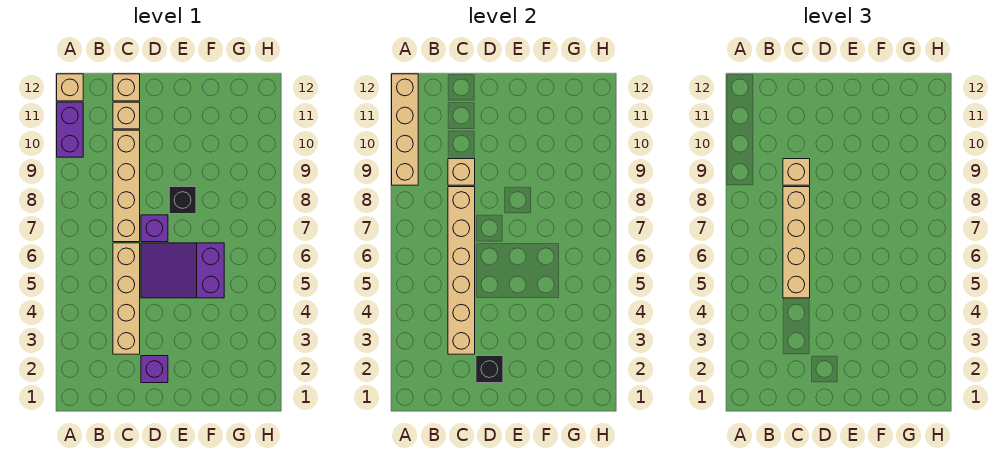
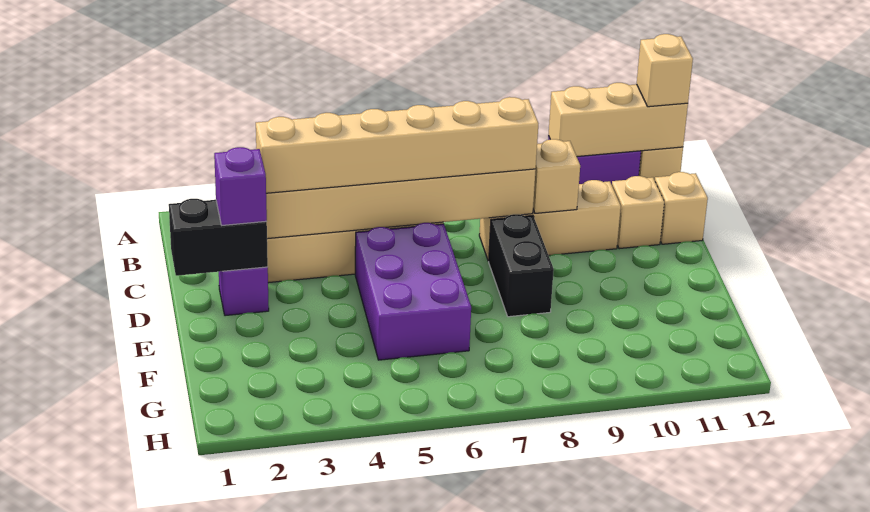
tan brick A9:A12 level 2 -> tan brick A10:A12 level 2
tan brick C5:C8 level 3 -> tan brick C3:C8 level 3
tan brick C7:C10 level 1 -> tan brick C8:C10 level 1
tan brick C9 level 3 -> tan brick A12 level 3
black brick D2 level 2 -> black brick D1:D2 level 2
purple slope D5:F6 level 1 top F -> purple brick D5:F6 level 1
purple brick D7 level 1 -> purple brick D2 level 3
black brick E8 level 1 -> black brick D8:E8 level 1

